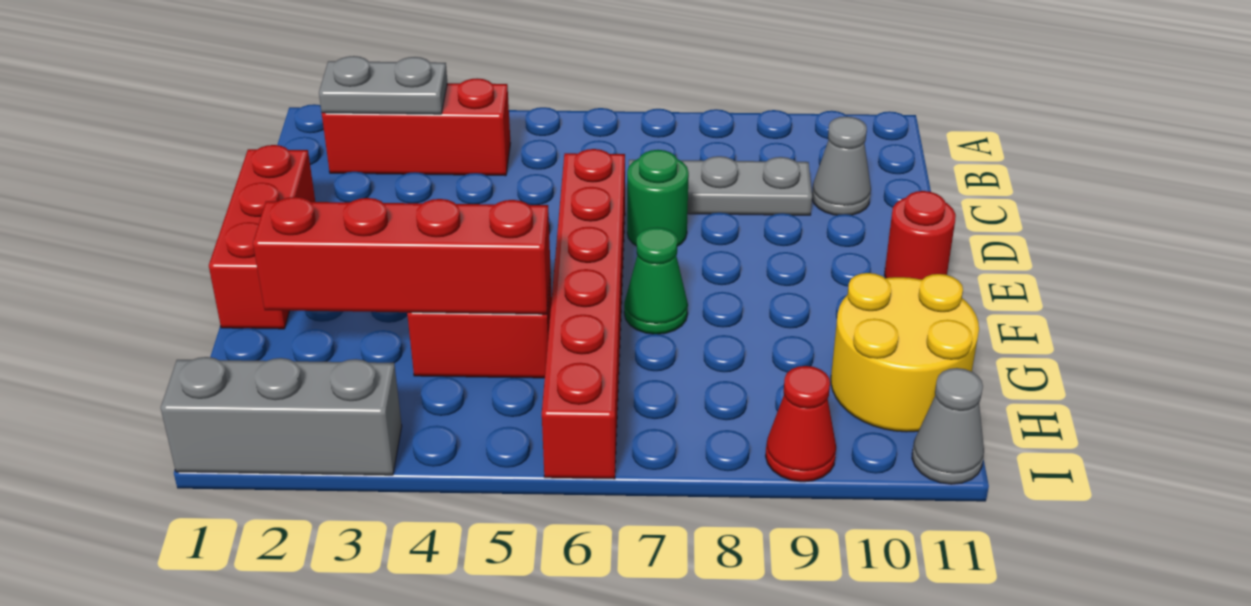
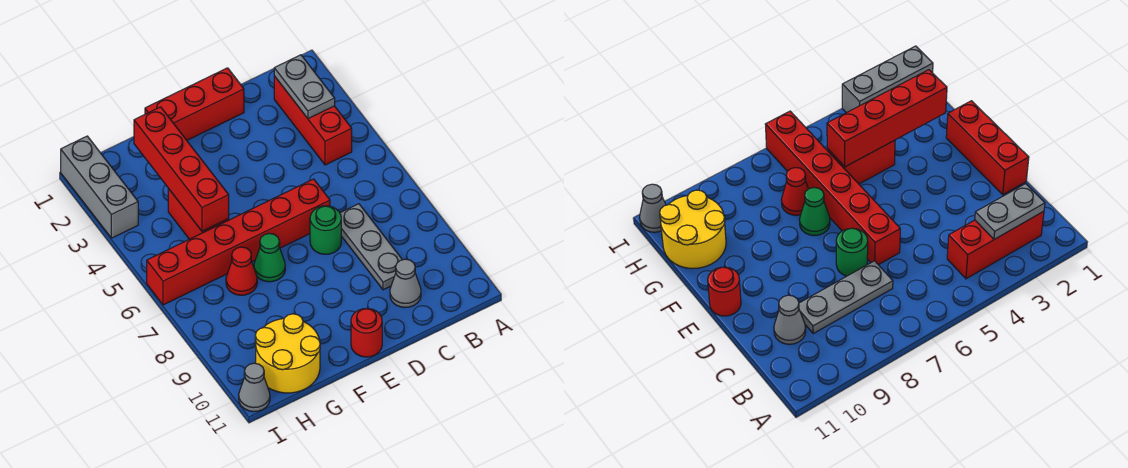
red cone I9 level 1 -> red cone G7 level 1

